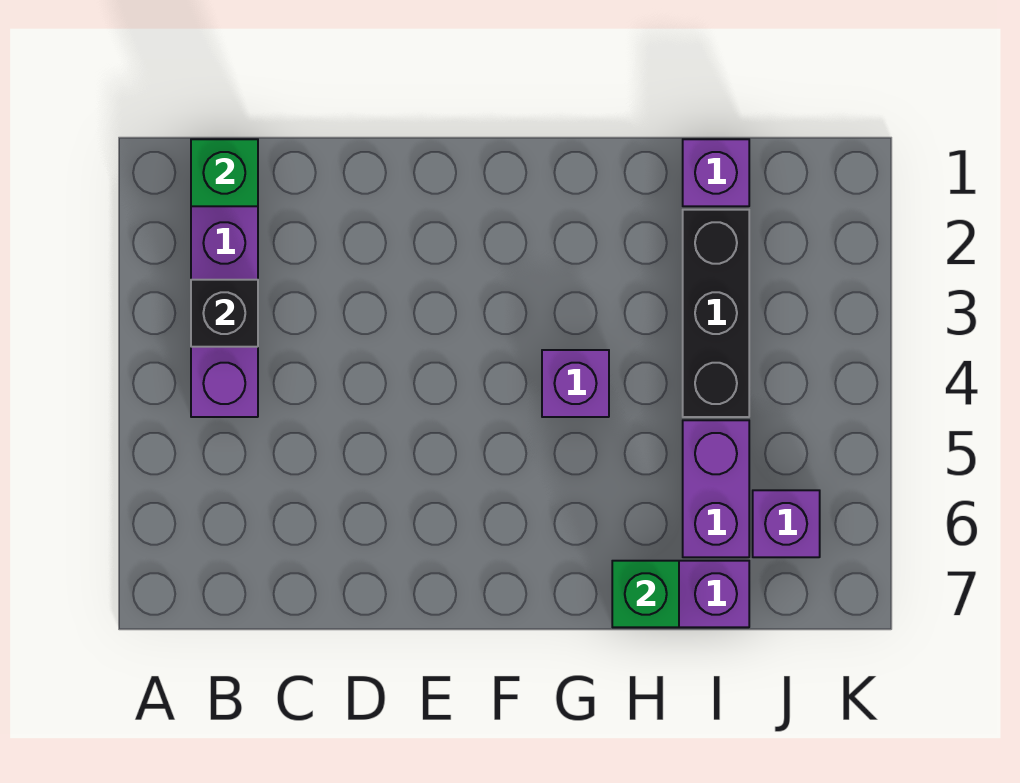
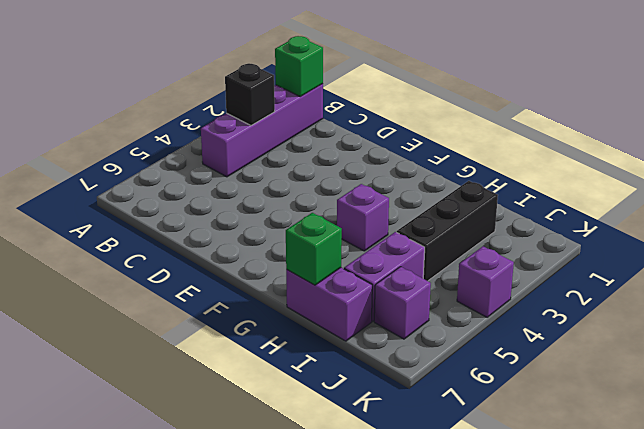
purple brick I1 level 1 -> purple brick K4 level 1

